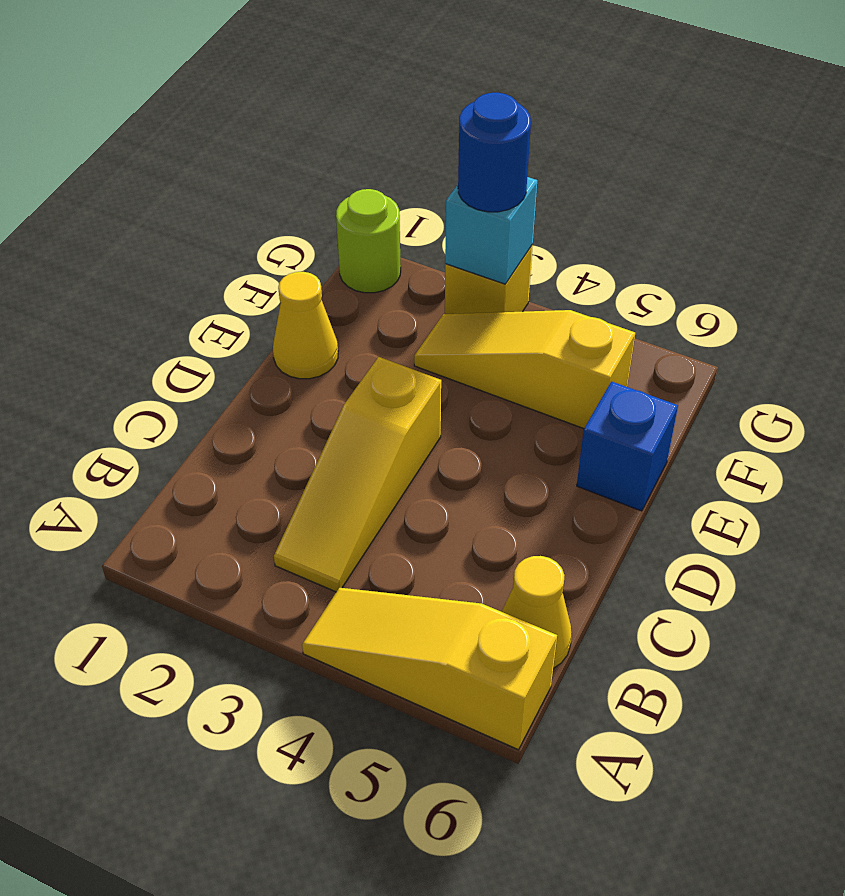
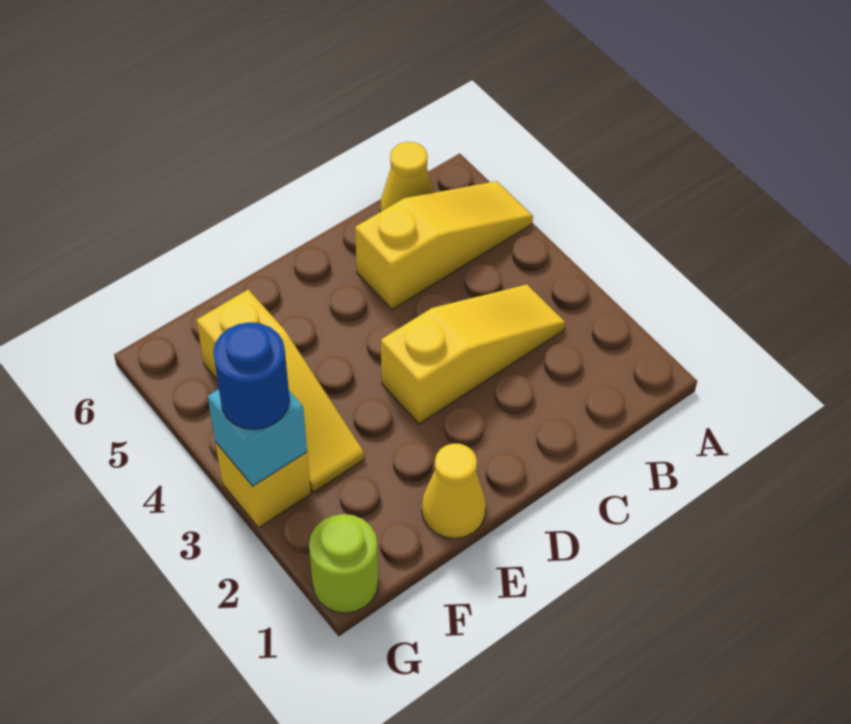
yellow slope A4:A6 level 1 top 6 -> yellow slope A5:C5 level 1 top C
blue brick E6 level 1 -> none

